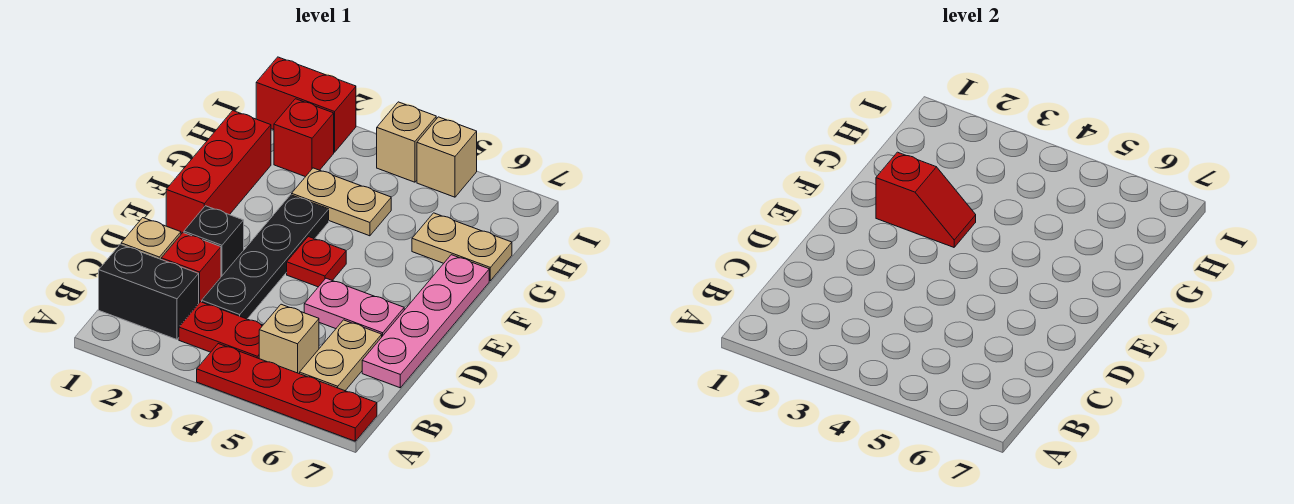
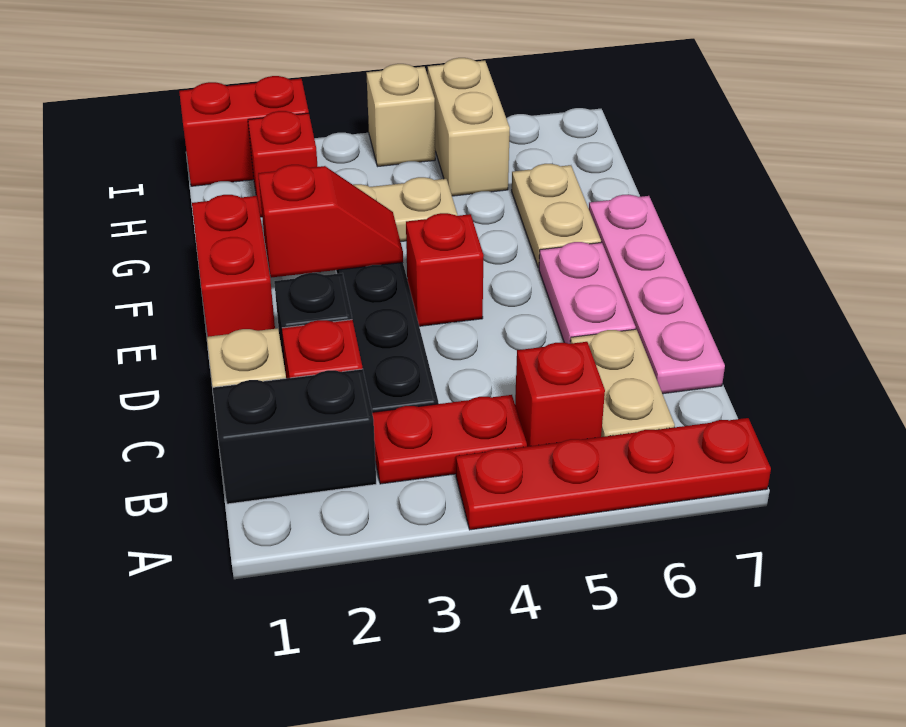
tan brick B5 level 1 -> red brick B5 level 1
pink plate D5:D6 level 1 -> pink plate D6:E6 level 1
red brick E1:G1 level 1 -> red brick E1:F1 level 1
red plate E4 level 1 -> red brick E4 level 1
tan plate G6:G7 level 1 -> tan plate F6:G6 level 1
tan brick I5 level 1 -> tan brick H5:I5 level 1

